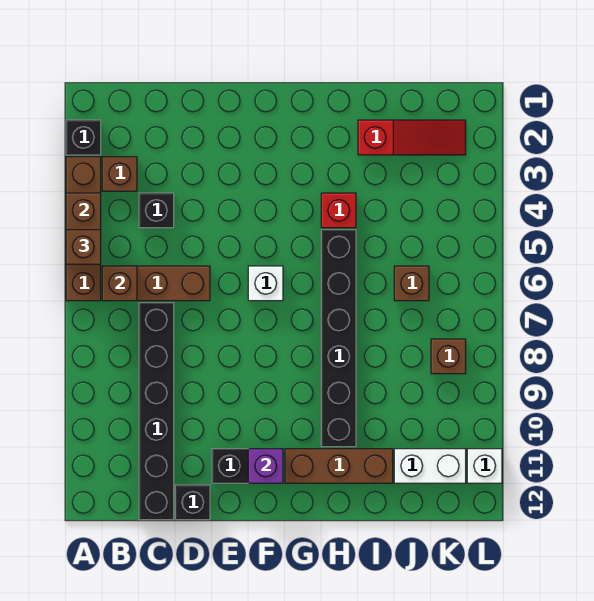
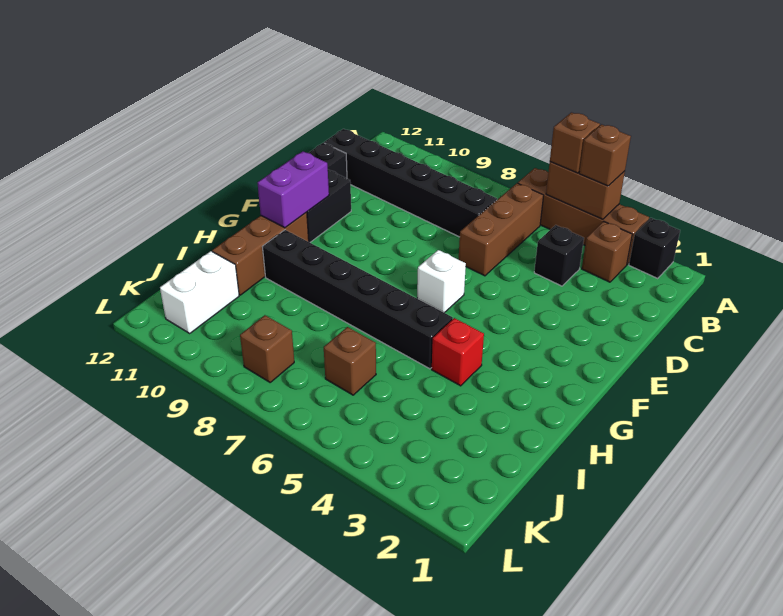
brown brick B6 level 2 -> brown brick A4 level 3
purple brick F11 level 2 -> purple brick F11:G11 level 2
red slope I2:K2 level 1 top I -> none
white brick L11 level 1 -> none

